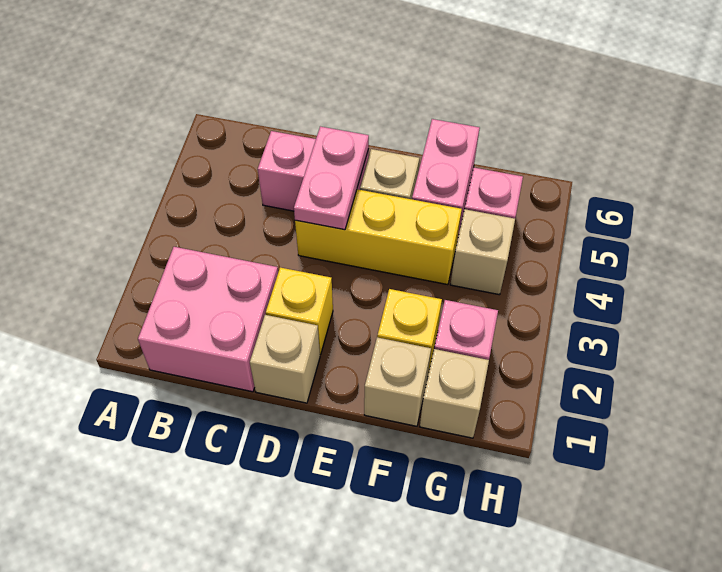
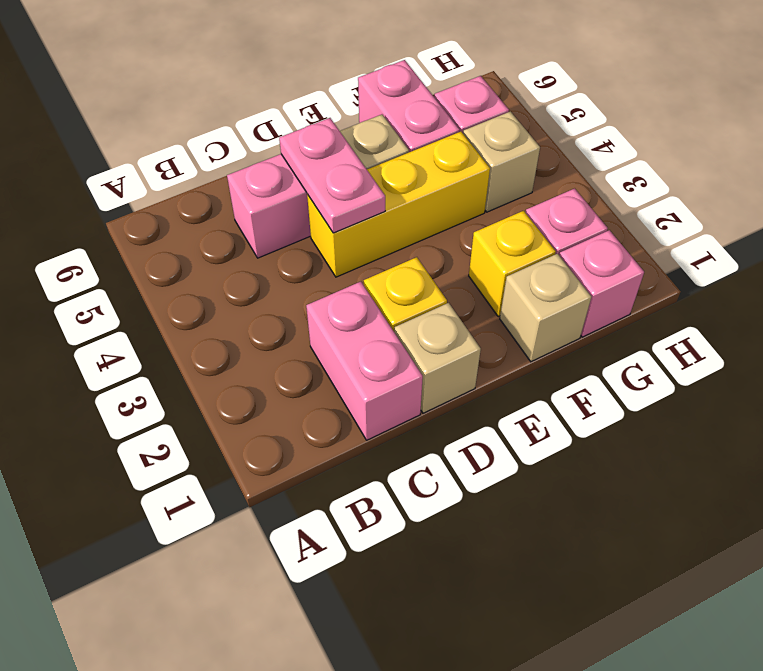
pink brick B1:C2 level 1 -> pink brick C1:C2 level 1
tan brick G1 level 1 -> pink brick G1 level 1

